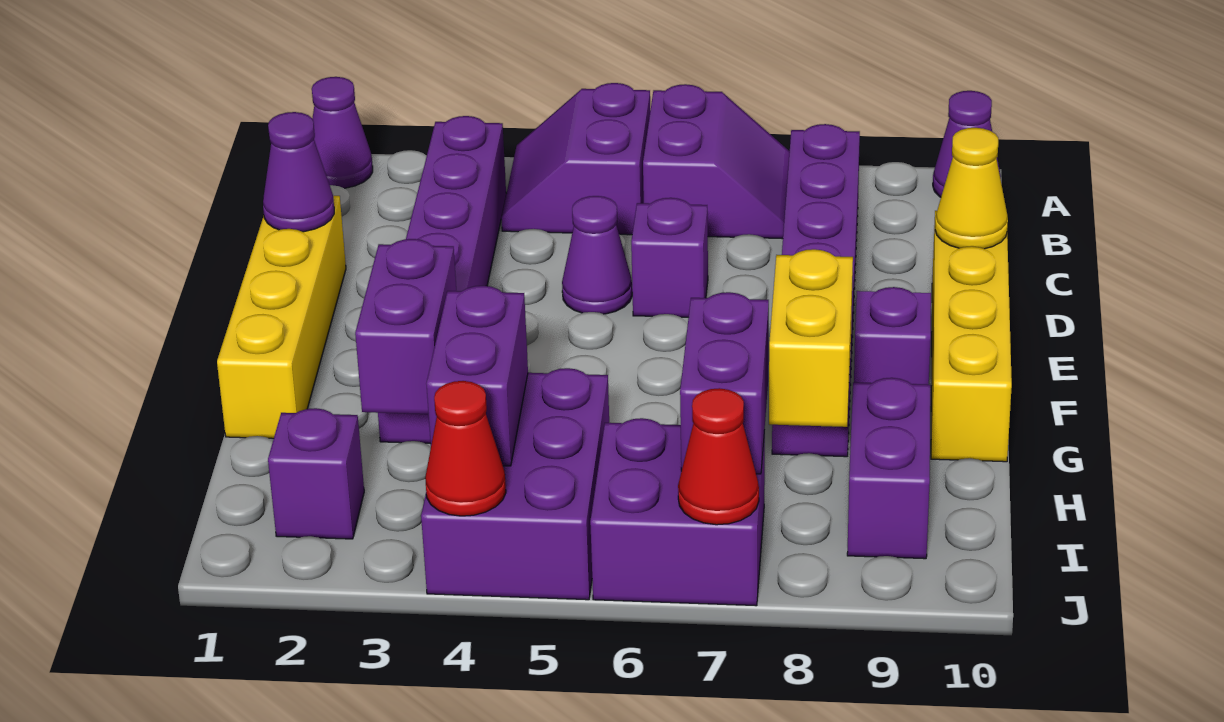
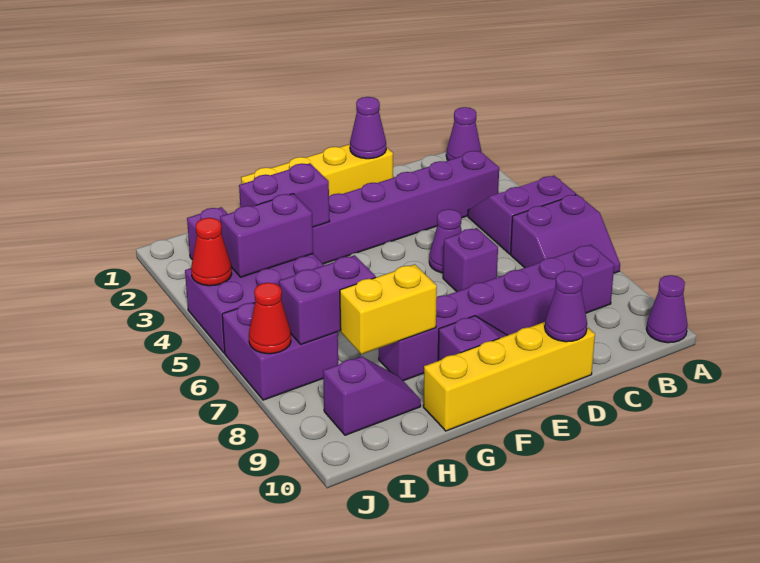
yellow cone D10 level 2 -> purple cone D10 level 2
purple brick H9:I9 level 1 -> purple slope H9:I9 level 1 top I

